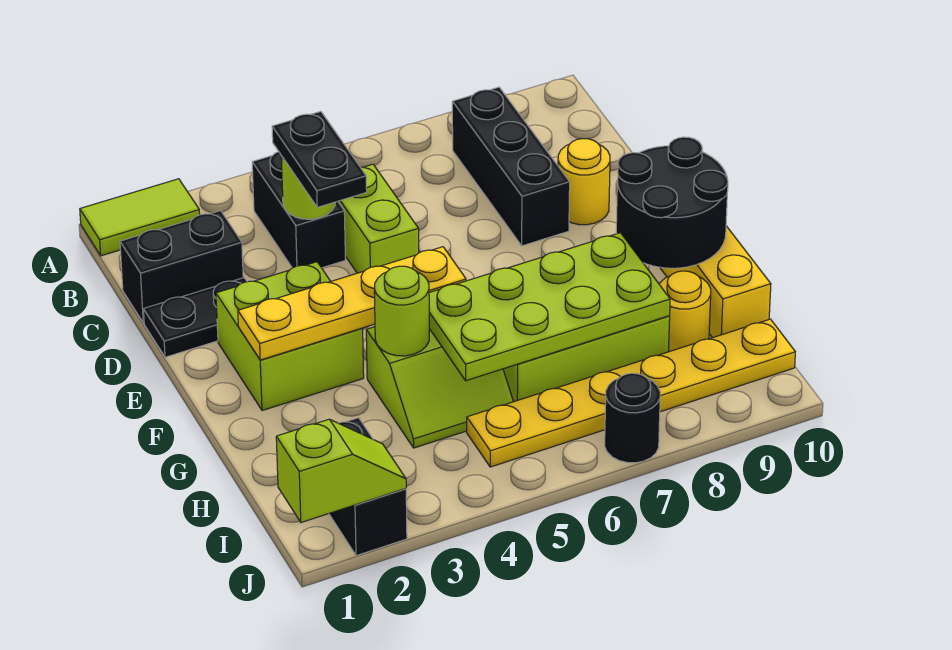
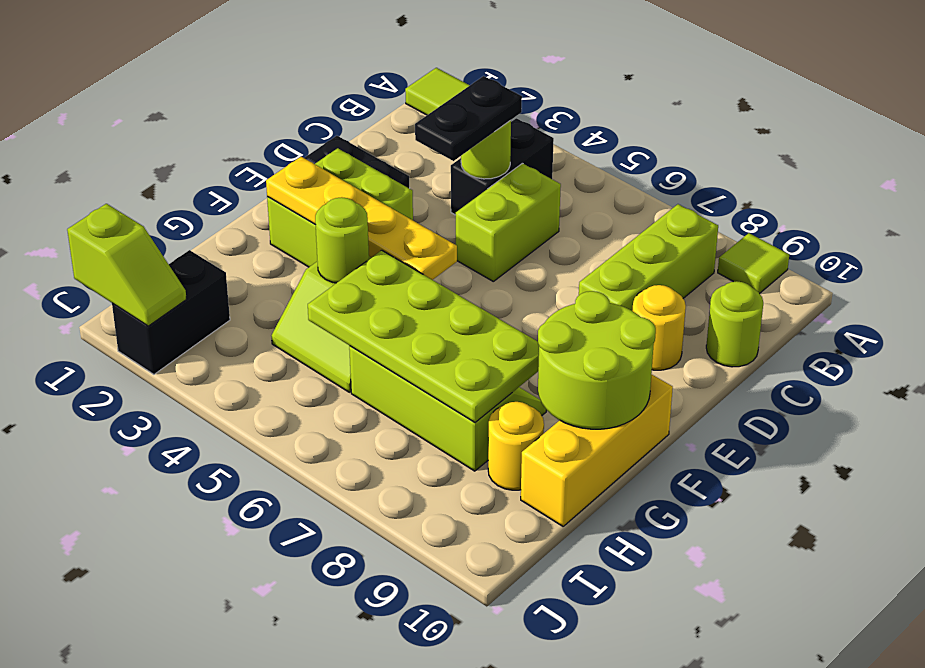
none -> lime tile A9 level 1
black brick B8:D8 level 1 -> lime brick B8:D8 level 1
black brick C1:C2 level 1 -> none
none -> lime round brick C10 level 1
black round brick F9:G10 level 2 -> lime round brick F9:G10 level 2
yellow plate I5:I10 level 1 -> none
black round brick J7 level 1 -> none

